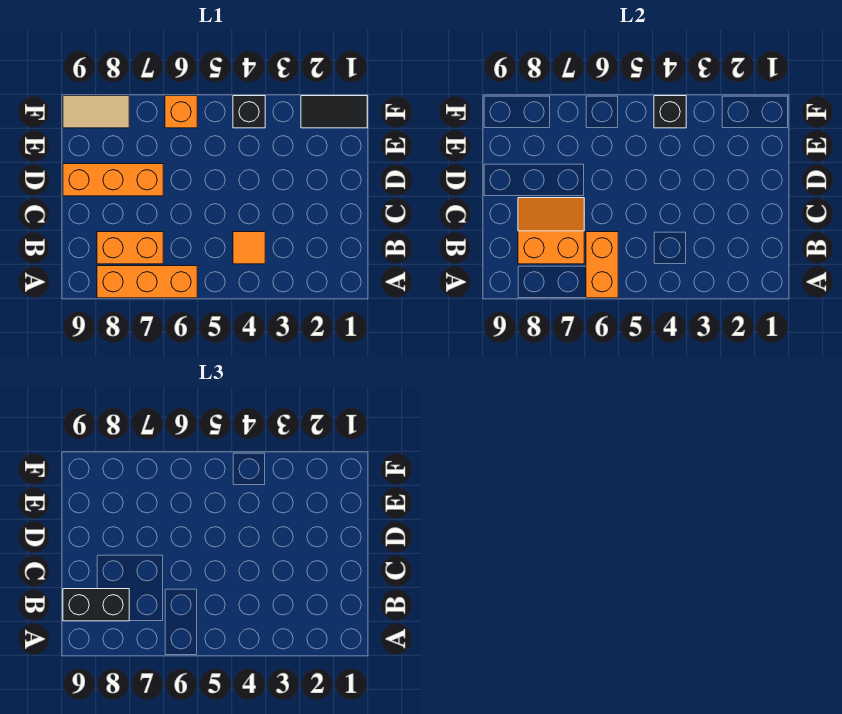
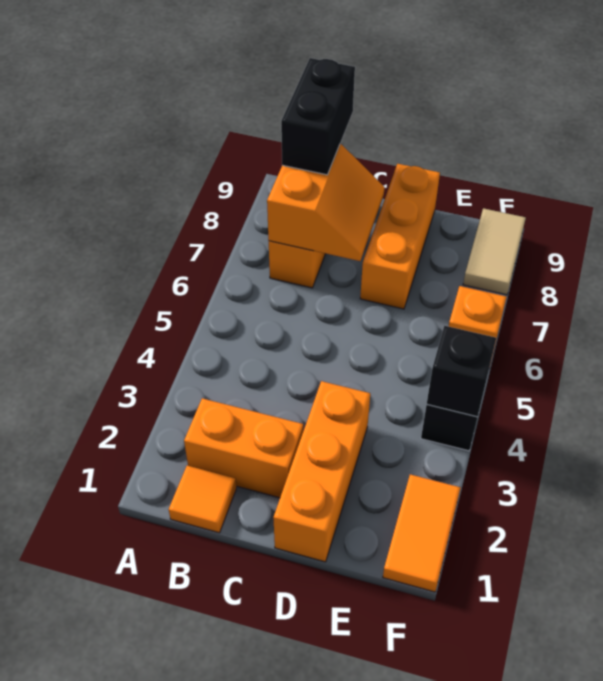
orange brick A6:A8 level 1 -> orange brick D1:D3 level 1
orange brick A6:B6 level 2 -> orange brick B2:C2 level 1
orange tile B4 level 1 -> orange tile B1 level 1
black tile F1:F2 level 1 -> orange tile F1:F2 level 1

